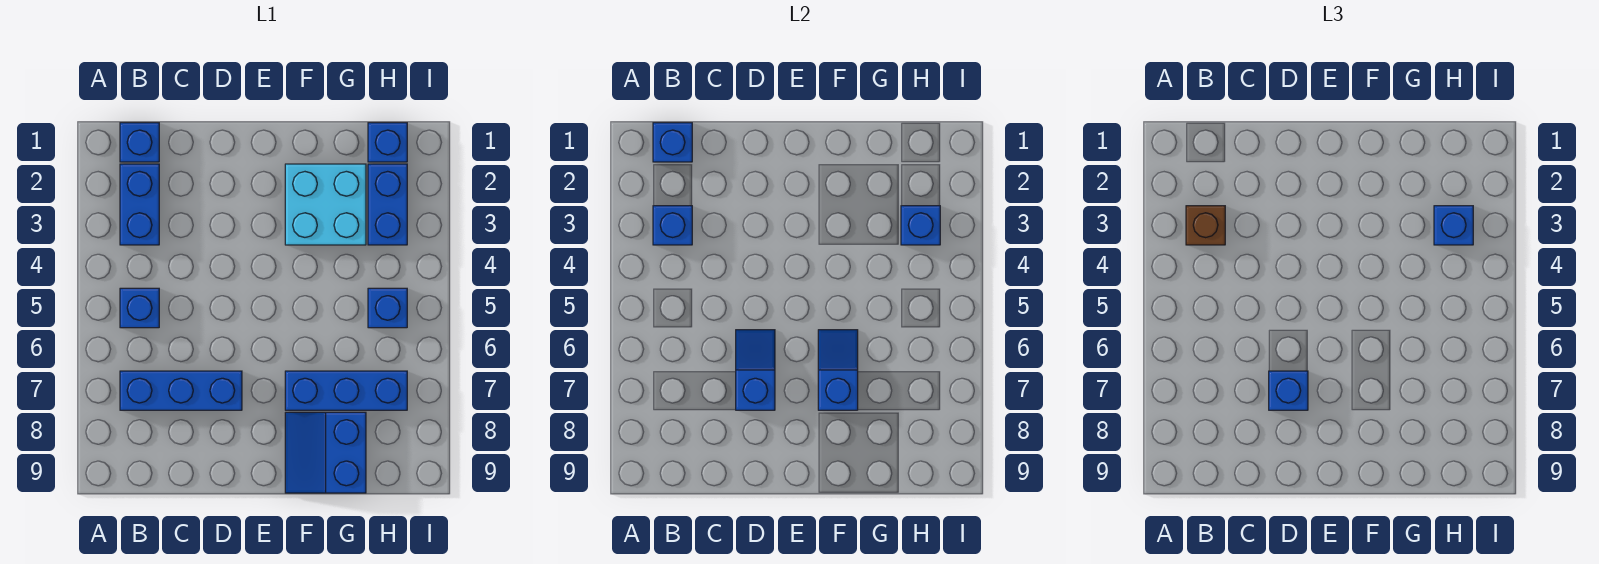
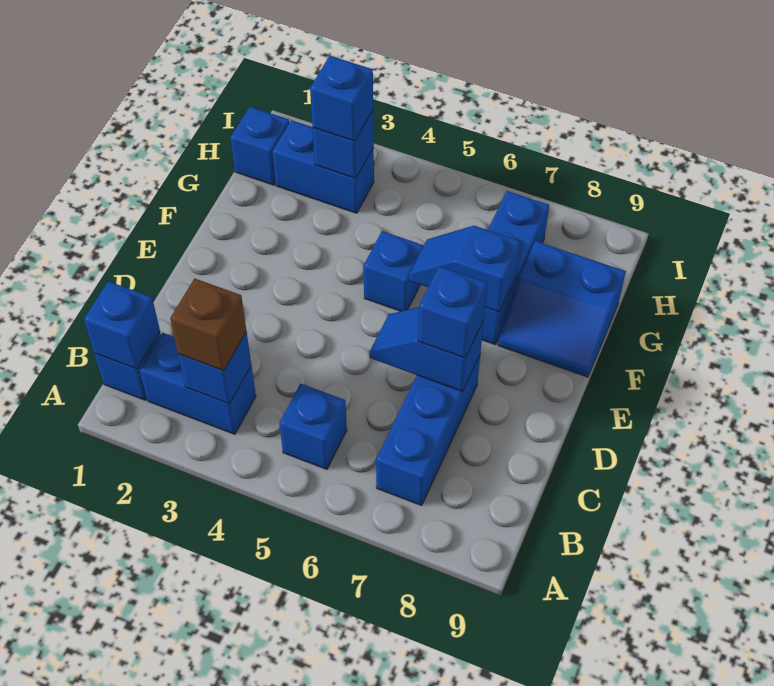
cyan brick F2:G3 level 1 -> none
blue brick H5 level 1 -> blue brick F5 level 1

